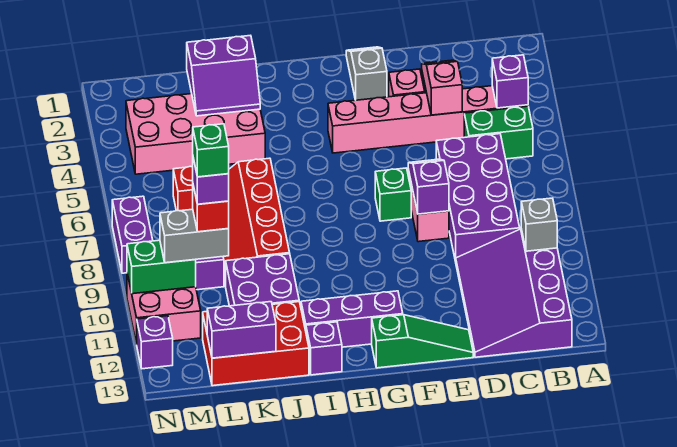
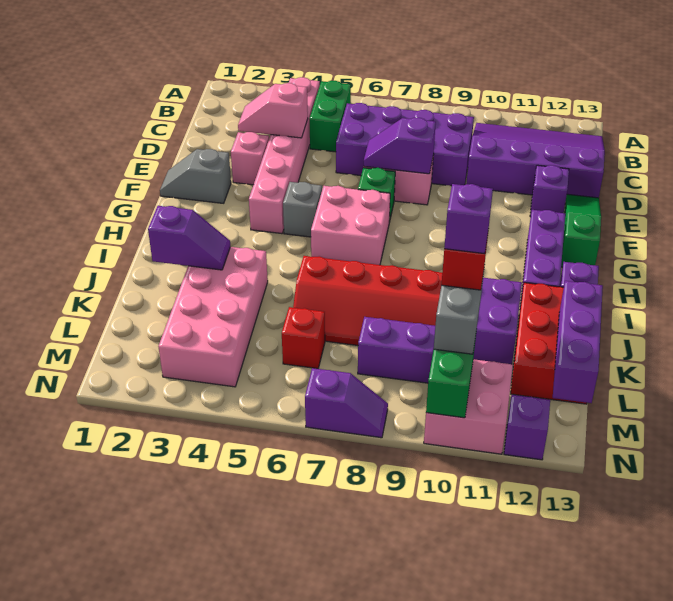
purple brick B4 level 2 -> purple brick E12 level 1
purple slope B10:D13 level 1 top B -> purple slope B10:D13 level 1 top D
grey brick B10 level 2 -> grey brick G5 level 1
none -> pink brick G6:H7 level 1
purple slope J2:K3 level 2 top 2 -> purple slope J2:J3 level 2 top 2
purple brick K13:L13 level 2 -> purple brick K13:M13 level 2
green brick L10 level 6 -> none
purple brick N7:N8 level 1 -> purple slope N7:N8 level 1 top 7

